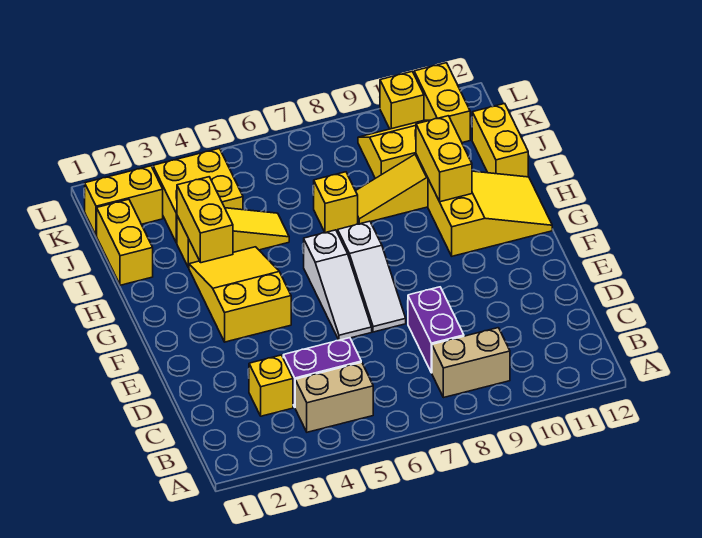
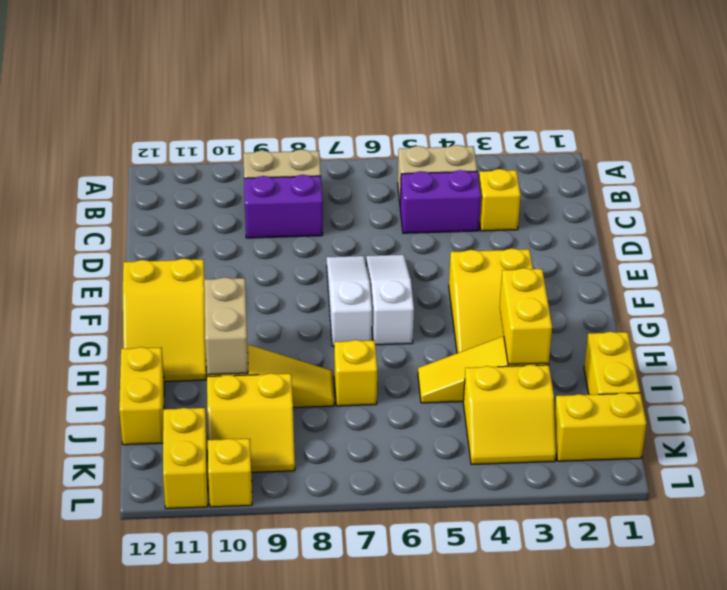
purple brick C8:D8 level 1 -> purple brick C8:C9 level 1
yellow slope G10:H12 level 1 top 10 -> yellow slope F11:H12 level 1 top F
yellow brick H10:I10 level 2 -> tan brick H10:I10 level 2
yellow brick J3:K4 level 1 -> yellow slope J3:K4 level 1 top J

